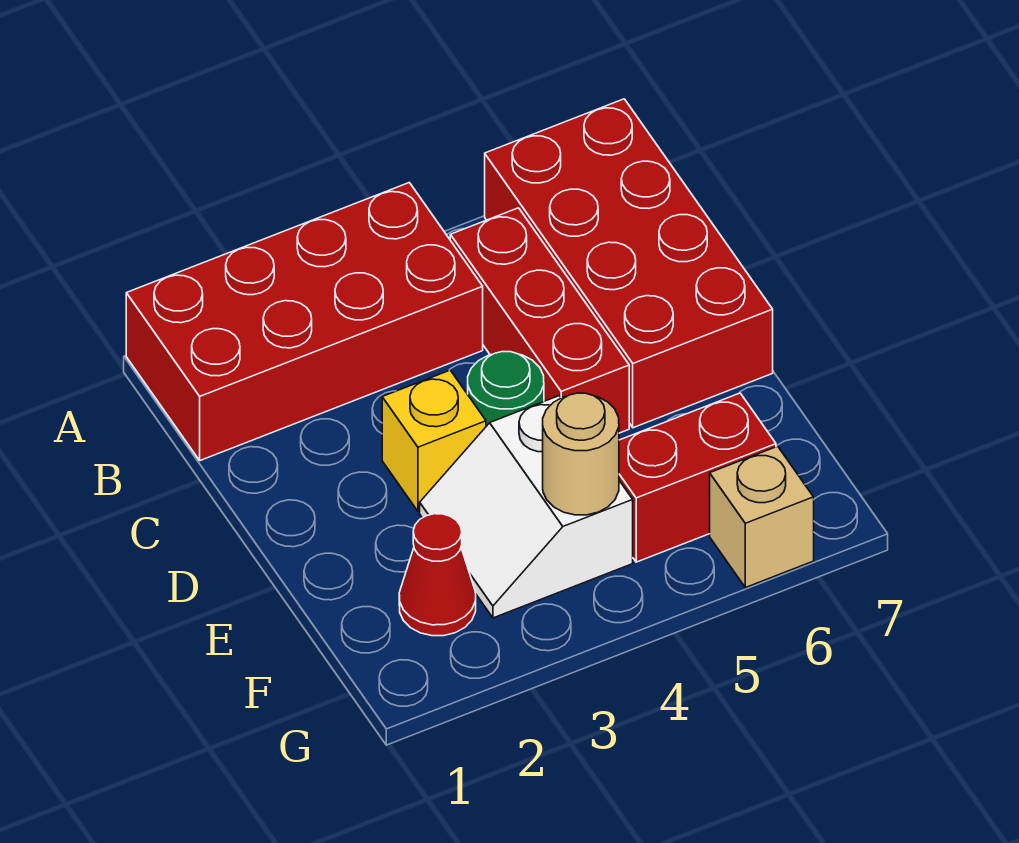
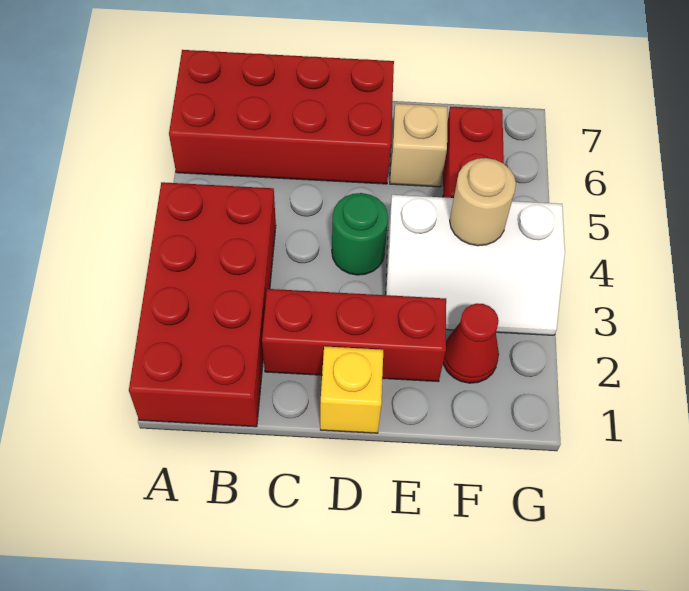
red brick B5:D5 level 1 -> red brick C2:E2 level 1
yellow brick D3 level 1 -> yellow brick D1 level 1
white slope E3:F4 level 1 top 4 -> white slope E3:G4 level 1 top 4
tan brick G6 level 1 -> tan brick E6 level 1

